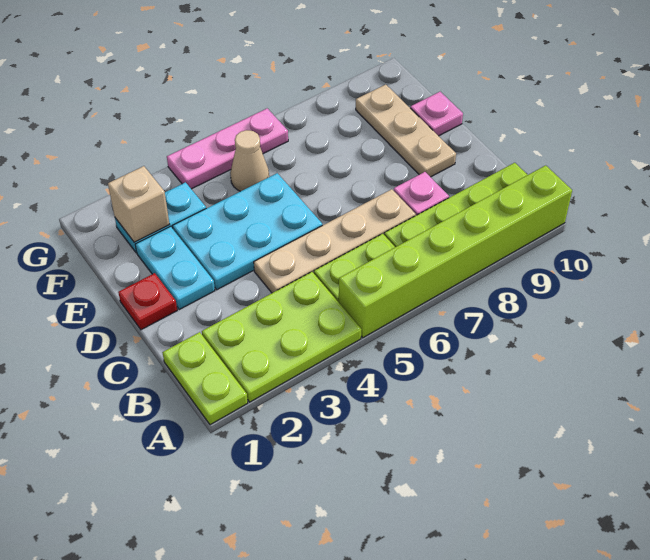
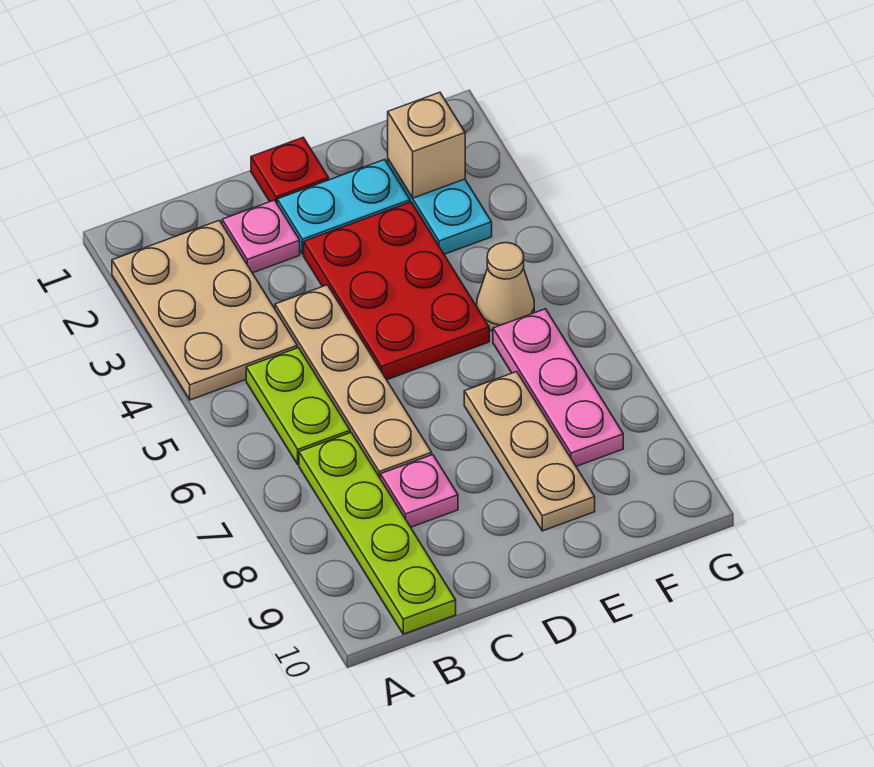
lime plate A1:B1 level 1 -> none
lime plate A2:B4 level 1 -> tan plate A2:B4 level 1
lime brick A5:A10 level 1 -> none
cyan plate D3:E5 level 1 -> red plate D3:E5 level 1
tan plate D9:F9 level 1 -> tan plate E7:E9 level 1
pink plate E10 level 1 -> pink plate C2 level 1
pink plate G4:G6 level 1 -> pink plate F6:F8 level 1

